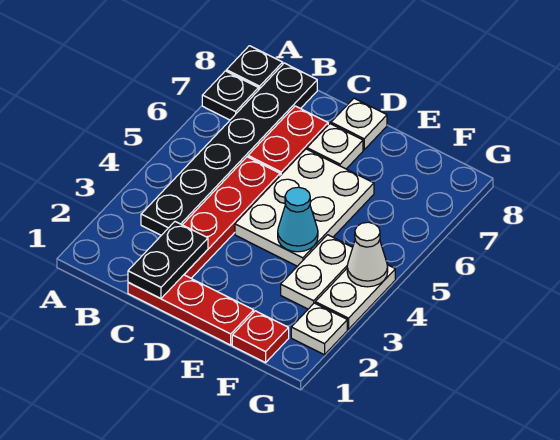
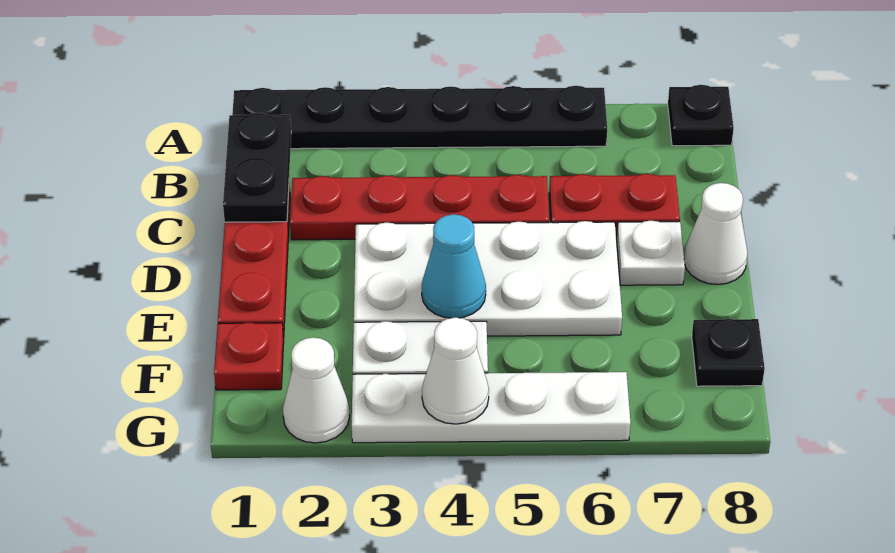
black plate A7 level 1 -> black plate F8 level 1
black plate B3:B8 level 1 -> black plate A1:A6 level 1
black plate C1:C2 level 2 -> black plate B1:C1 level 2
white plate D4:E6 level 1 -> white plate D3:E6 level 1
white plate D8 level 1 -> white cone D8 level 1
white plate G2 level 1 -> white cone G2 level 1
white plate G3:G4 level 1 -> white plate G3:G6 level 1

